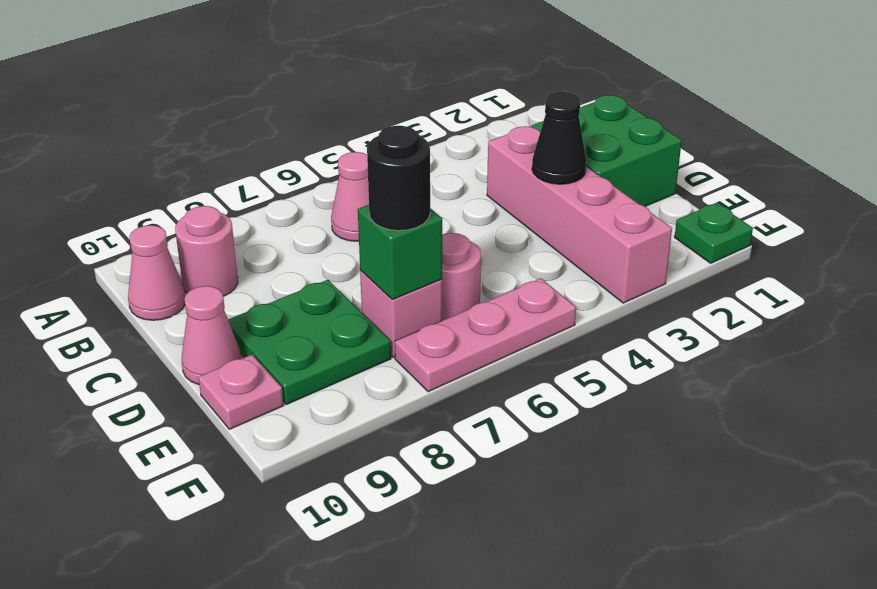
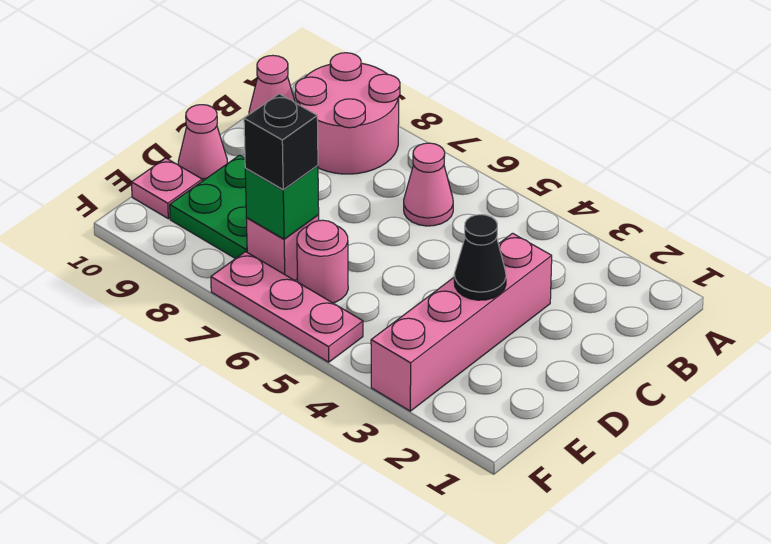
pink round brick B9 level 1 -> pink round brick A8:B9 level 1
green brick C1:D2 level 1 -> none
black round brick E7 level 3 -> black brick E7 level 3
green plate F1 level 1 -> none

